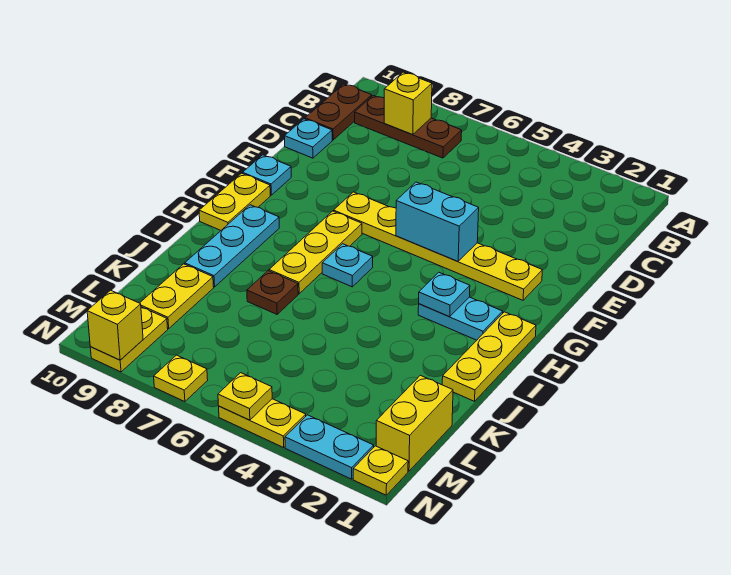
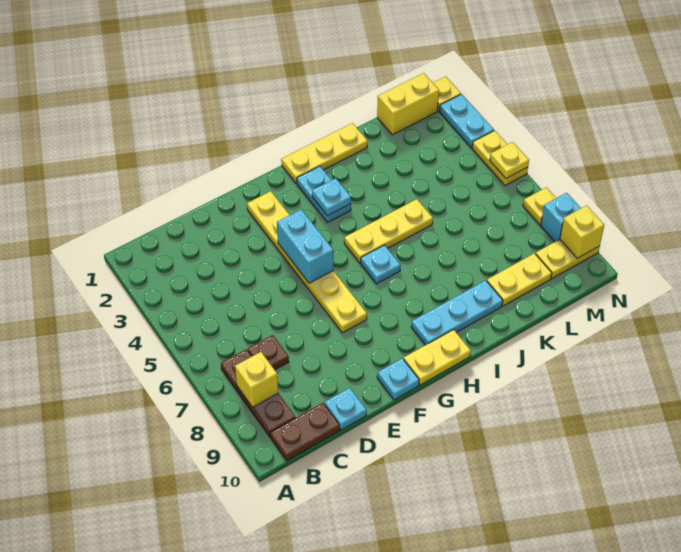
yellow plate G7:I7 level 1 -> yellow plate H5:J5 level 1
brown plate J7 level 1 -> brown plate C7 level 1
none -> cyan brick N8 level 1

